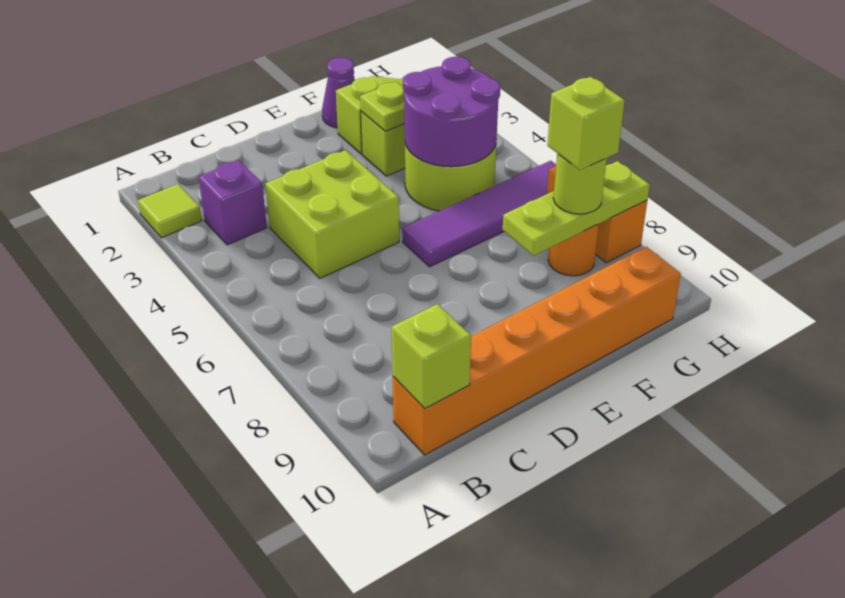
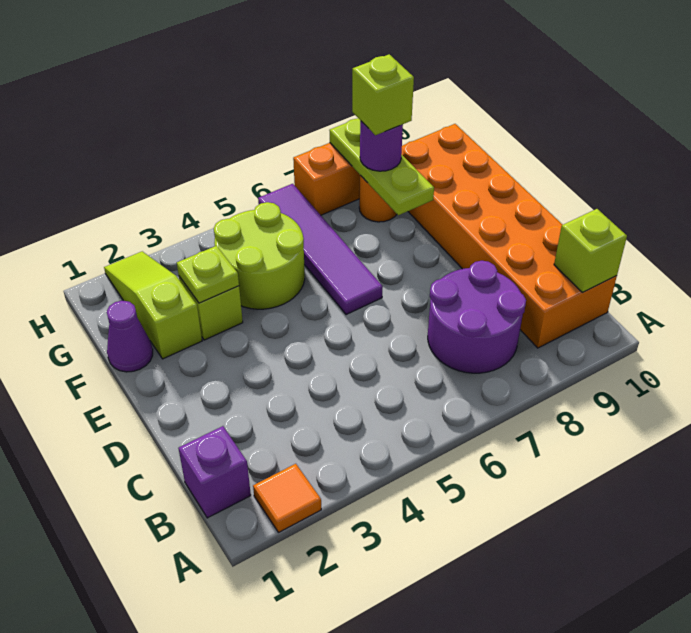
lime tile A2 level 1 -> orange tile A2 level 1
purple brick B3 level 1 -> purple brick B1 level 1
orange brick B10:G10 level 1 -> orange brick B9:G10 level 1
lime brick C4:D5 level 1 -> none
purple round brick F4:G5 level 2 -> purple round brick B7:C8 level 1
lime round brick G8 level 3 -> purple round brick G8 level 3

